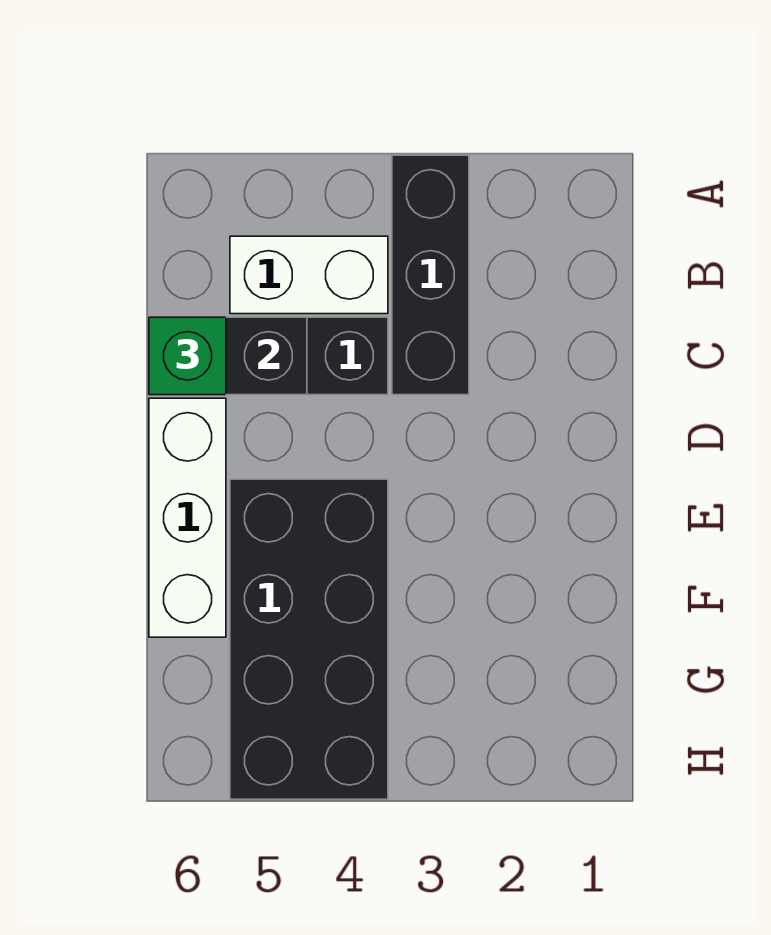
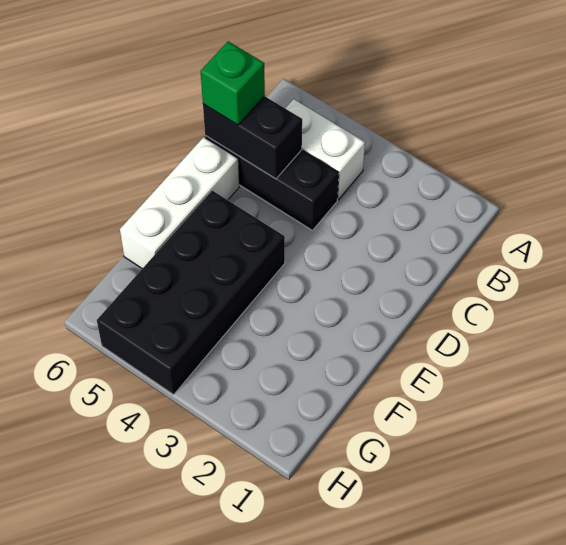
black brick A3:C3 level 1 -> none

